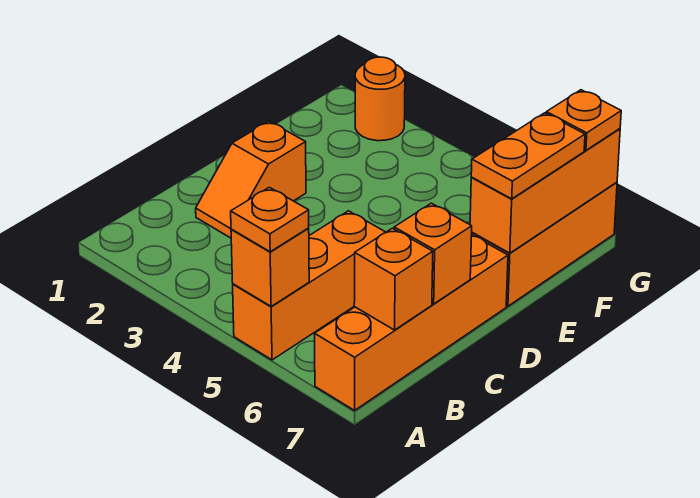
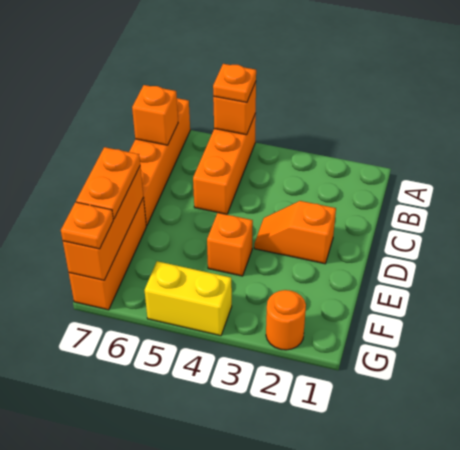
orange slope C2:D2 level 1 top D -> orange slope D2:D3 level 1 top 2
orange brick C7 level 2 -> orange brick E4 level 1
none -> yellow brick G4:G5 level 1

